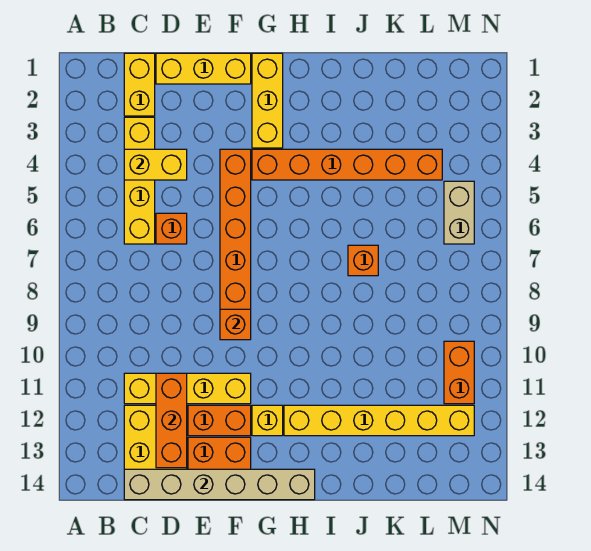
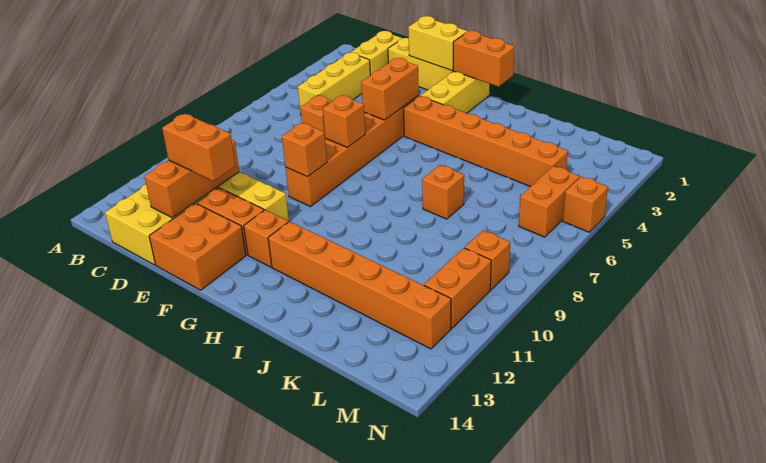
yellow brick C3:C6 level 1 -> yellow brick C3:C5 level 1
yellow brick C4:D4 level 2 -> yellow brick E1:F1 level 2
tan brick C14:H14 level 2 -> none
none -> orange brick D12:E12 level 3
none -> orange brick F4:F5 level 2
none -> orange brick F7 level 2
none -> orange brick G1:H1 level 2
yellow brick G12 level 1 -> orange brick G12 level 1
yellow brick H12:M12 level 1 -> orange brick H12:M12 level 1
tan brick M5:M6 level 1 -> orange brick M5:M6 level 1
none -> orange brick M9 level 1
none -> orange brick N5 level 1

